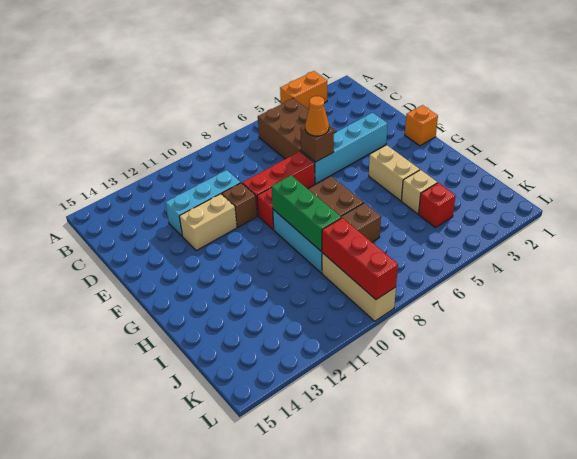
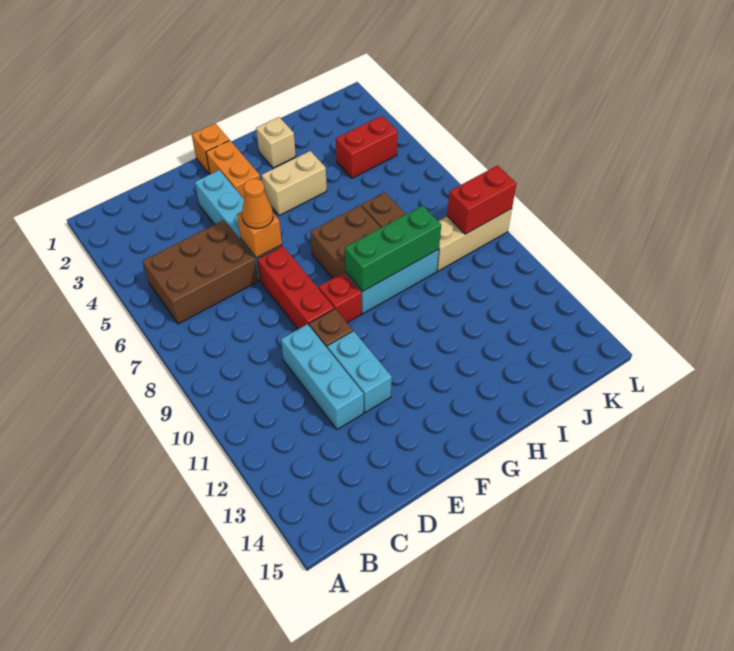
orange brick A3:A4 level 1 -> orange brick F2:F3 level 1
brown brick E6 level 2 -> orange brick E6 level 2
tan brick E11:E12 level 1 -> cyan brick E11:E12 level 1
tan brick I4 level 1 -> tan brick H2 level 1
red brick J4 level 1 -> red brick J4:K4 level 1
red brick J9:L9 level 2 -> red brick K9:L9 level 2

